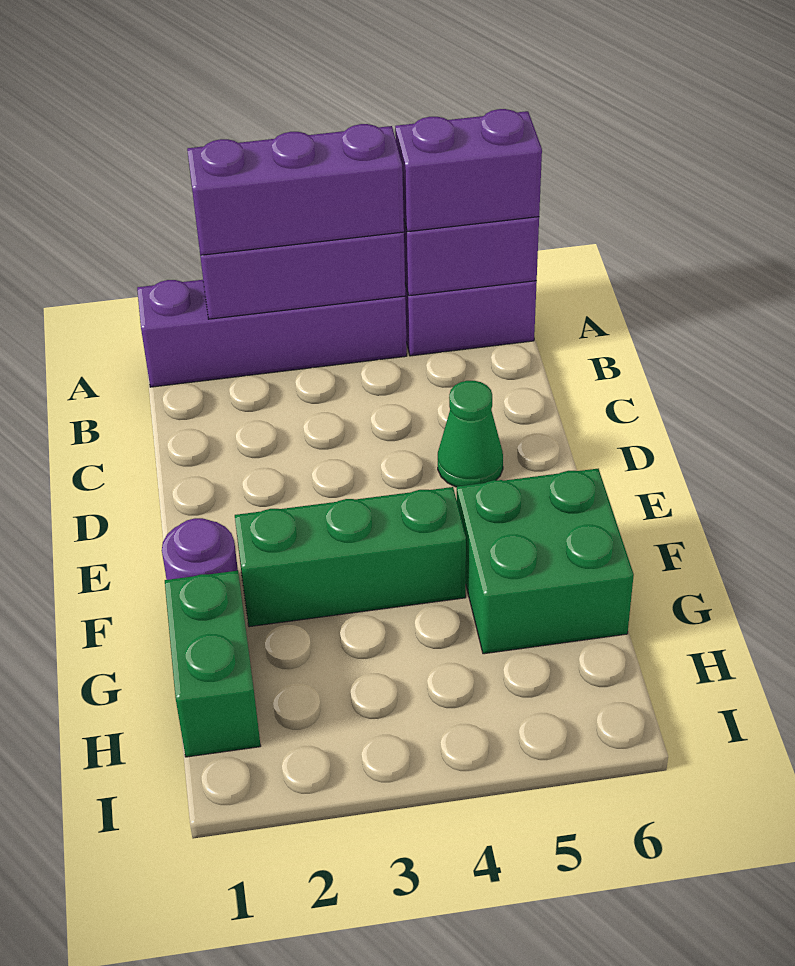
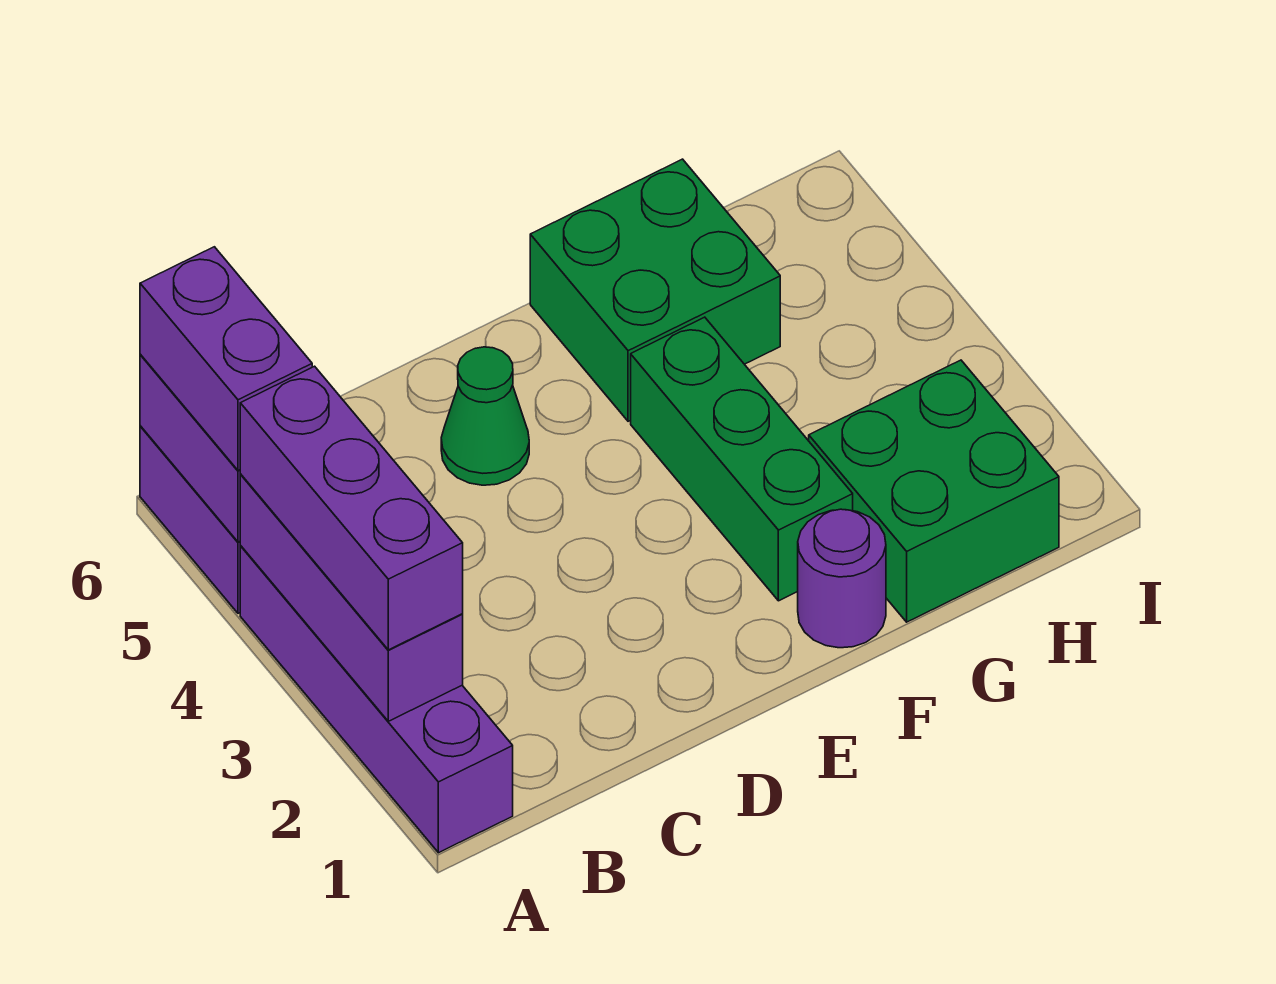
green brick G1:H1 level 1 -> green brick G1:H2 level 1

